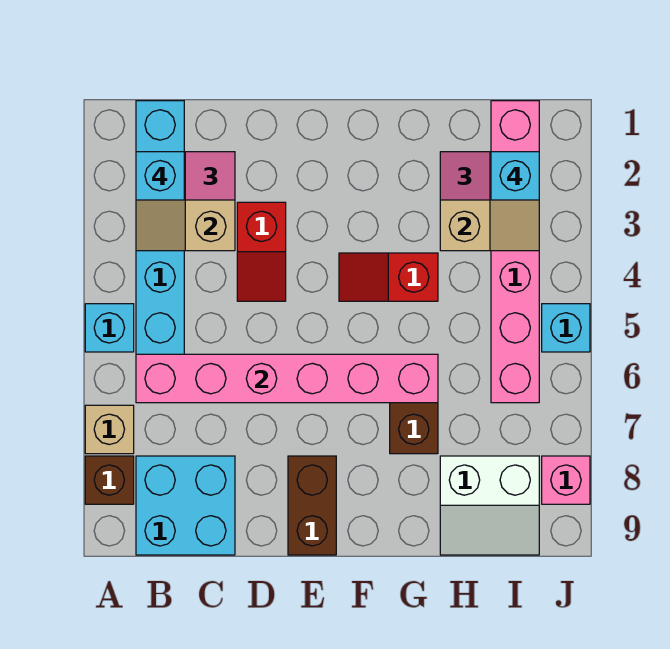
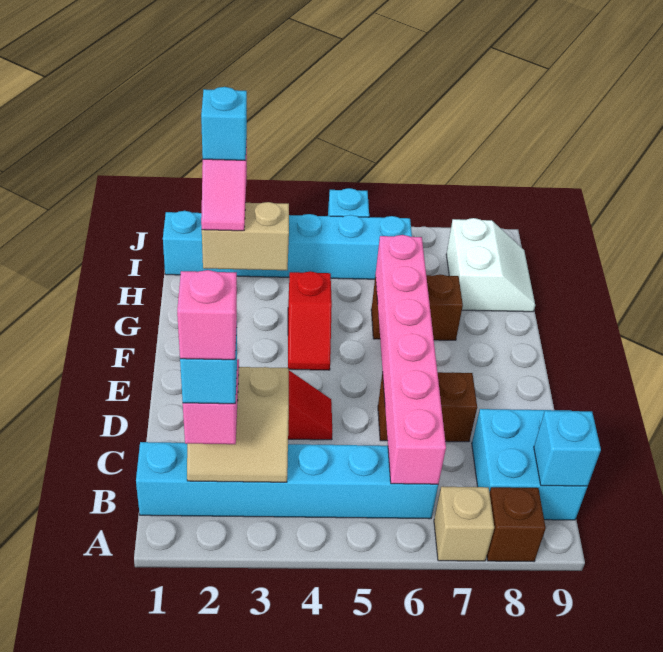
cyan brick A5 level 1 -> cyan brick B9 level 2
brown brick E8:E9 level 1 -> brown brick D6:D7 level 1
pink brick I1:I6 level 1 -> cyan brick I1:I6 level 1
pink brick J8 level 1 -> pink brick B2 level 5

